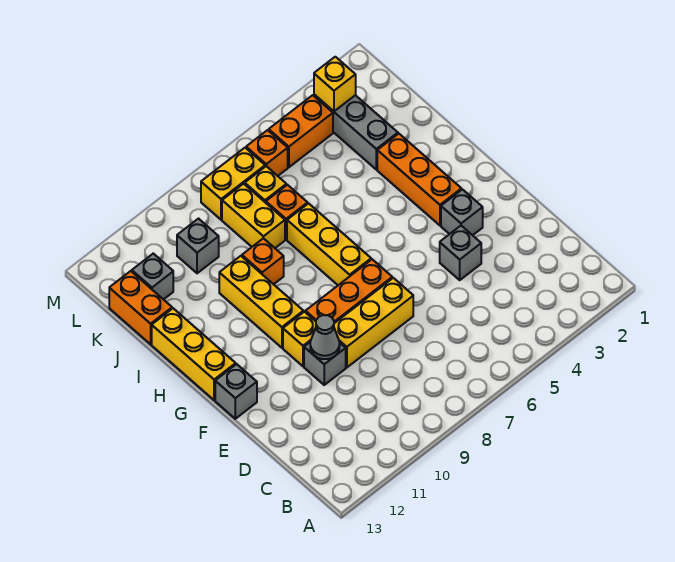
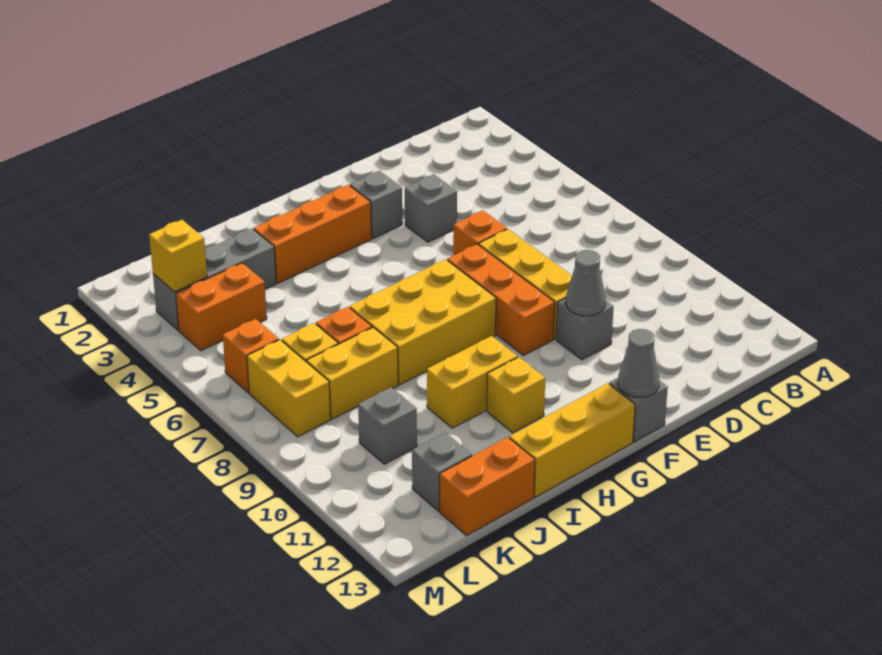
yellow brick F10 level 1 -> yellow brick H11 level 1
none -> grey cone F13 level 2
yellow brick G7:I7 level 1 -> yellow brick G7:I8 level 1
yellow brick G10:I10 level 1 -> yellow brick H10:I10 level 1
orange brick I9 level 1 -> orange brick E6 level 1
orange brick L4:L5 level 1 -> orange brick K4:L4 level 1

